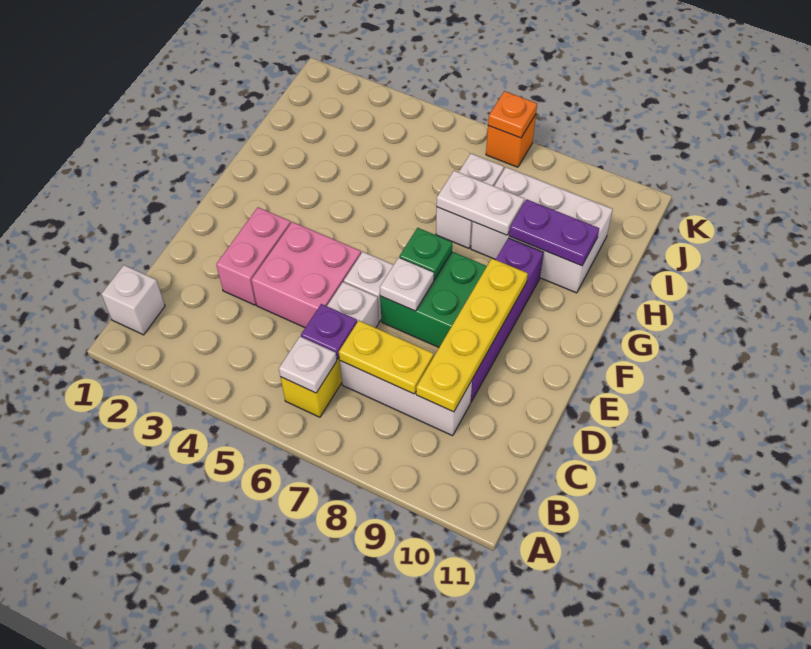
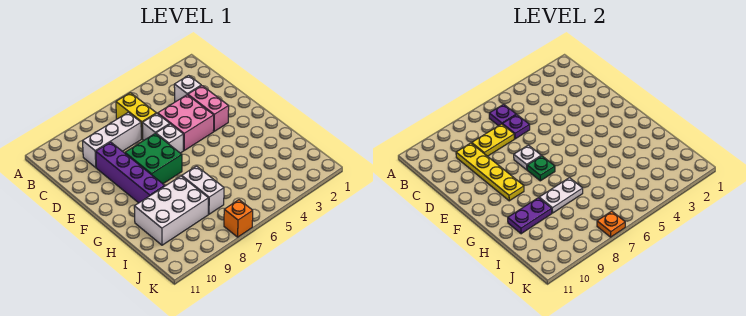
white brick B1 level 1 -> white brick C3 level 1
white plate B6 level 2 -> purple plate B6 level 2

